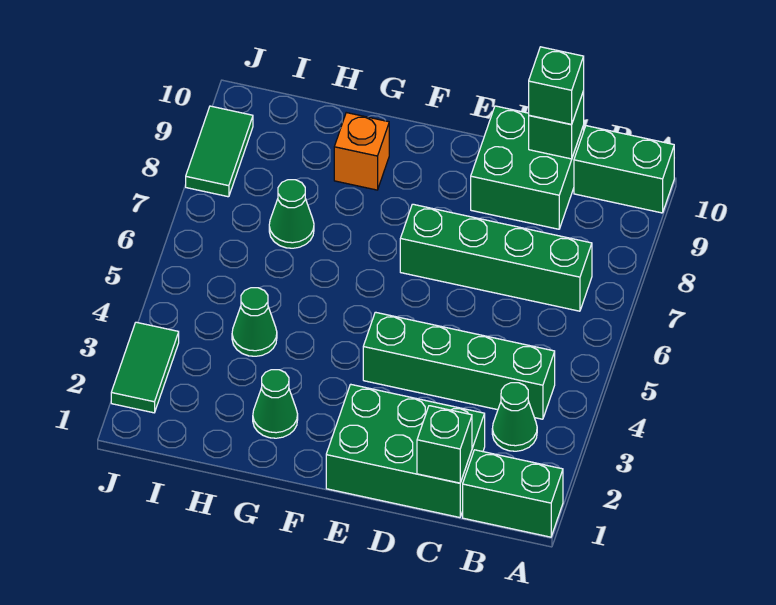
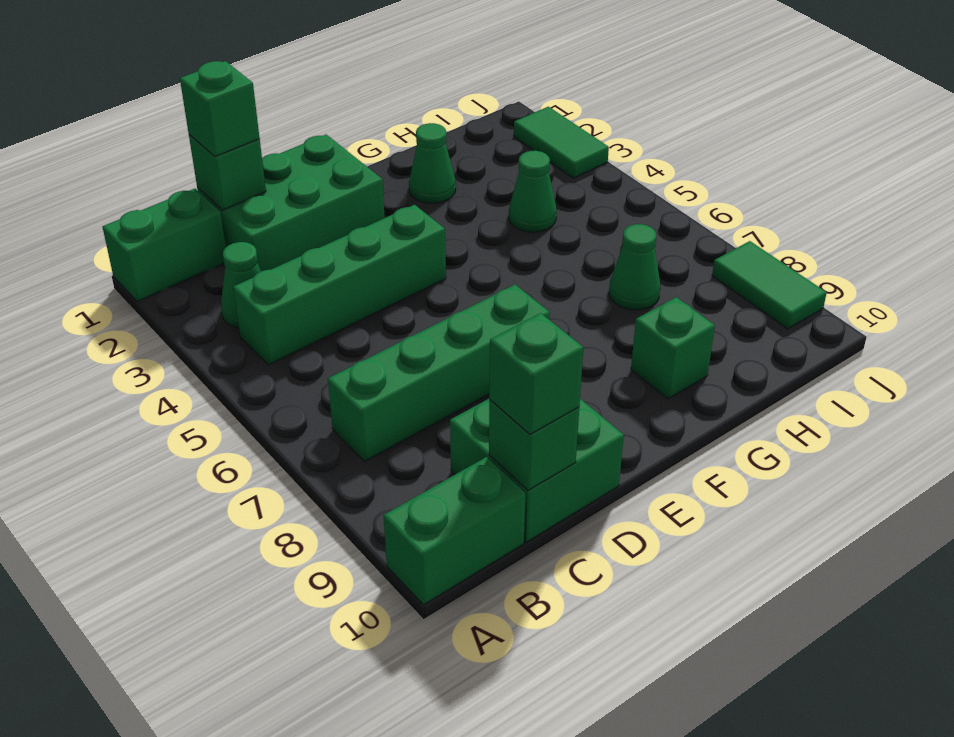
none -> green brick C1 level 3
orange brick G9 level 1 -> green brick G9 level 1

